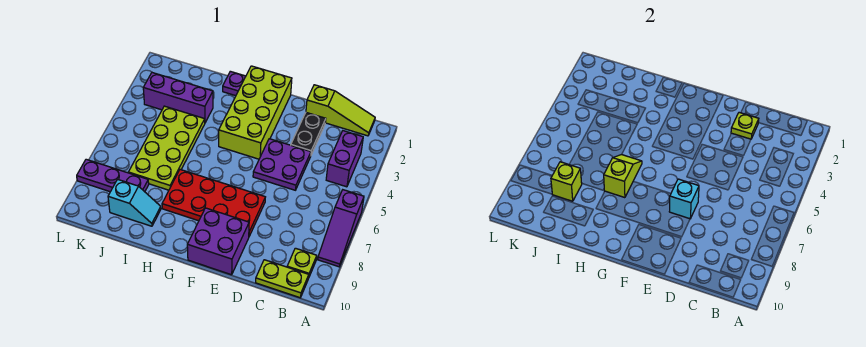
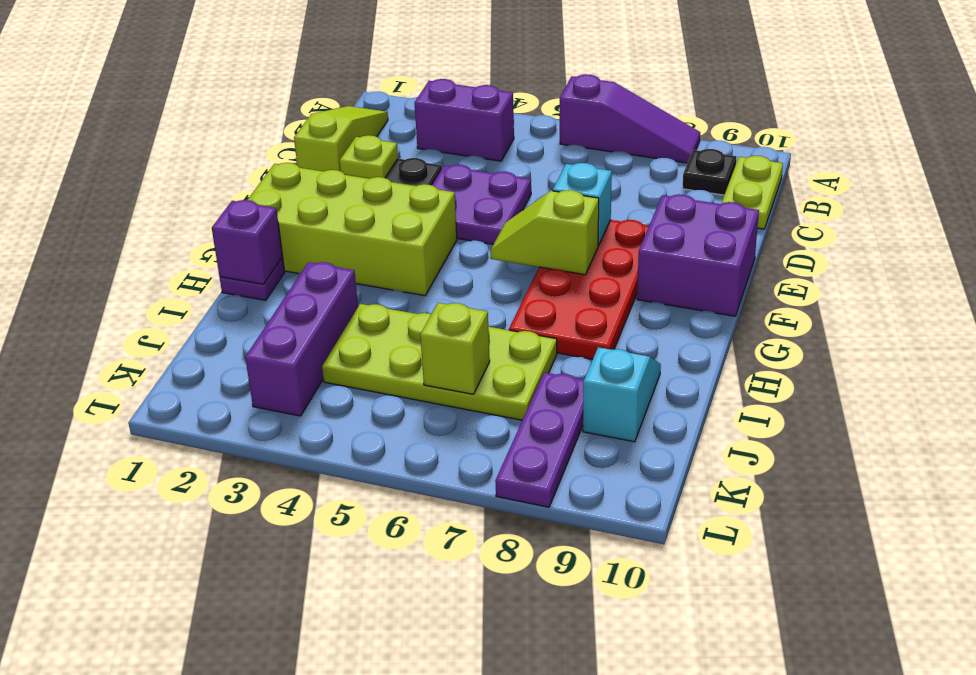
lime plate B9 level 1 -> black plate B9 level 1
none -> purple brick H1 level 2
lime slope H6:H7 level 2 top 7 -> lime slope F6:F7 level 2 top 7
lime brick J8 level 2 -> lime brick J6 level 2

